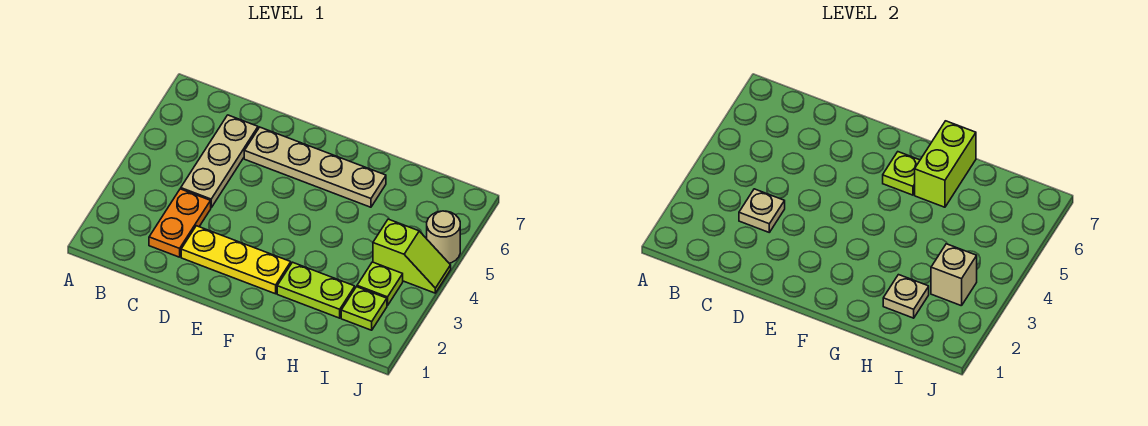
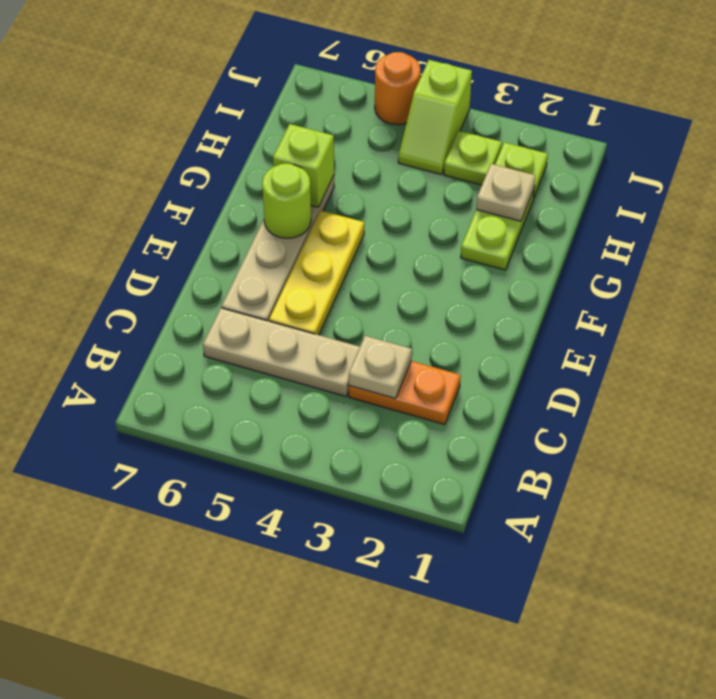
yellow plate D2:F2 level 1 -> yellow plate D5:F5 level 1
lime plate F6 level 2 -> lime round brick F6 level 2
lime brick G6:G7 level 2 -> lime brick G6 level 2
tan brick I3 level 2 -> none
lime slope I4:J4 level 1 top I -> lime slope I4:J4 level 1 top J
tan round brick J5 level 1 -> orange round brick J5 level 1

